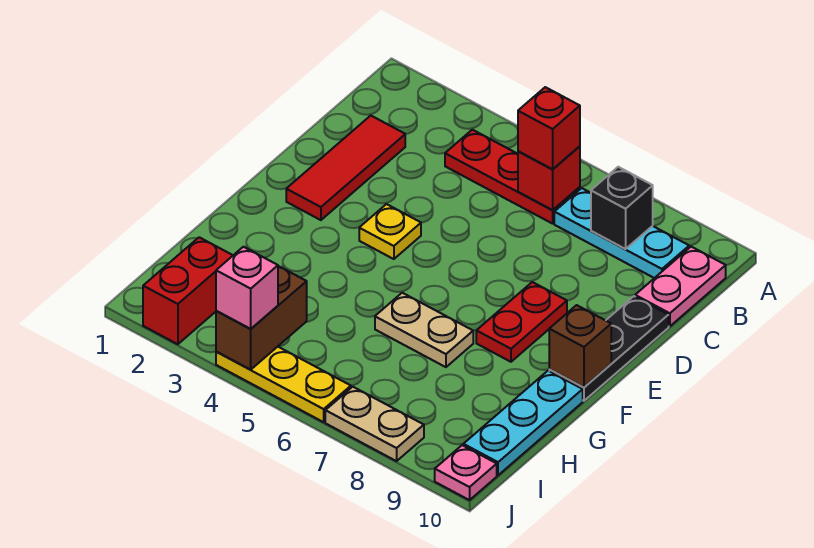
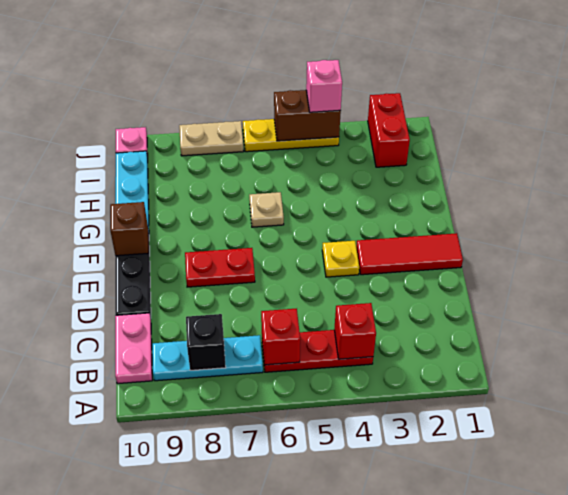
red brick B6 level 3 -> red brick B4 level 2
red tile C2:E2 level 1 -> red tile E1:E3 level 1
red plate E8:F8 level 1 -> red plate E7:E8 level 1
tan plate G6:G7 level 1 -> tan plate G6 level 1
brown brick I4:J4 level 2 -> brown brick J4:J5 level 2

